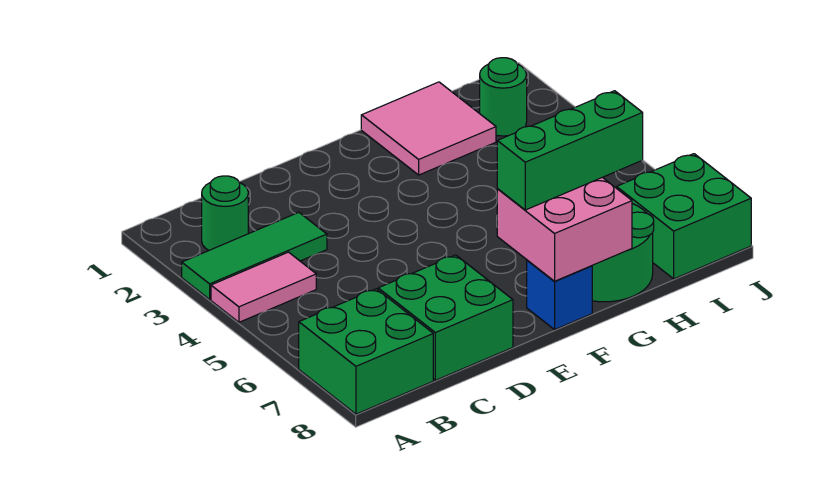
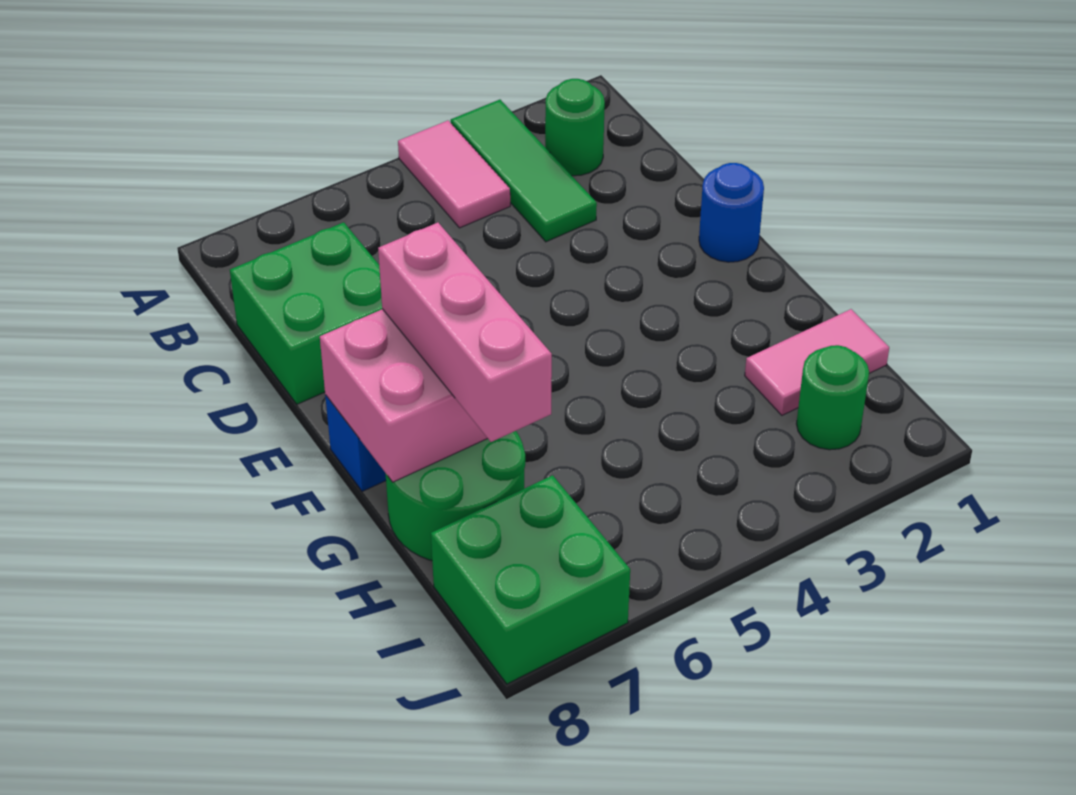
green brick A7:B8 level 1 -> none
none -> blue round brick E1 level 1
green brick F7:H7 level 3 -> pink brick F7:H7 level 3
pink tile G1:H2 level 1 -> pink tile H1:H2 level 1

